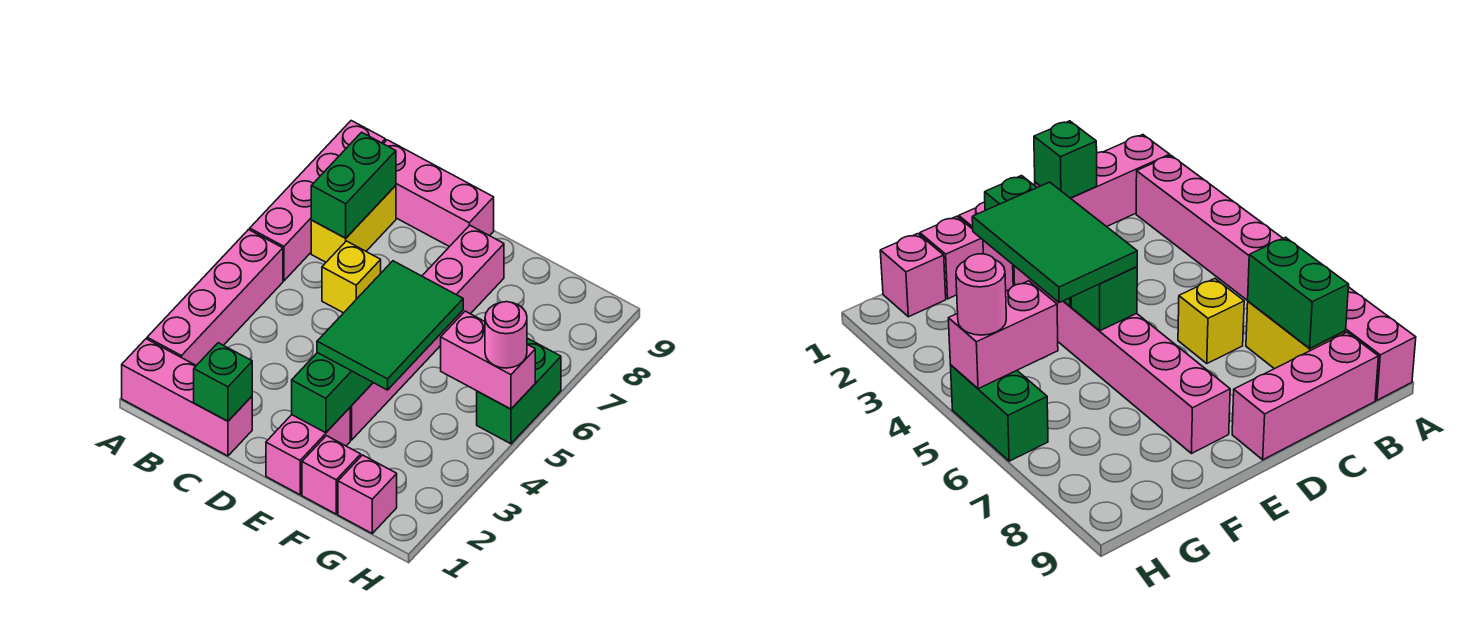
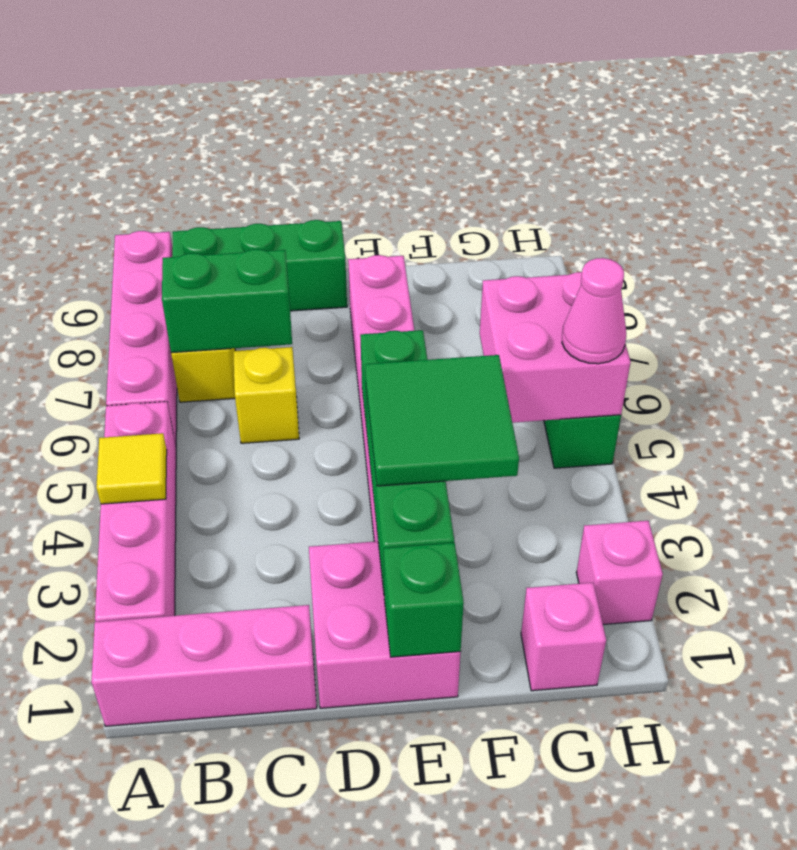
none -> yellow tile A4 level 2
green brick B7:B8 level 2 -> green brick B7:C7 level 2
pink brick B9:D9 level 1 -> green brick B9:D9 level 1
green brick C1 level 2 -> green brick E1 level 2
pink brick E1:E2 level 1 -> pink brick D1:E2 level 1
green tile E3:F5 level 3 -> green tile E3:F4 level 3
pink brick F1 level 1 -> pink brick H2 level 1
pink brick G5:H5 level 2 -> pink brick G5:H6 level 2
pink round brick H5 level 3 -> pink cone H5 level 3

